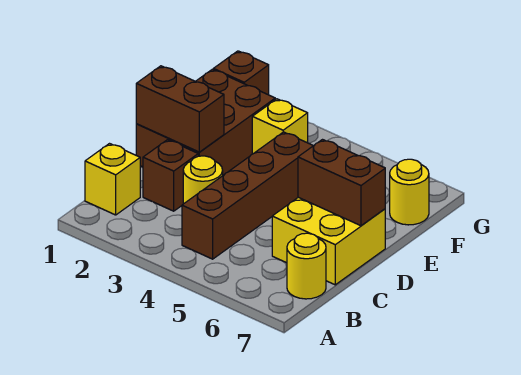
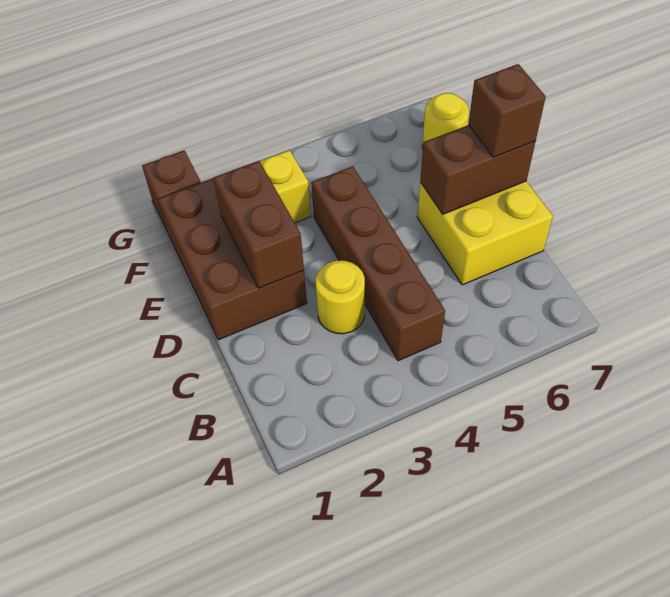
yellow brick B1 level 1 -> none
yellow round brick B7 level 1 -> none
brown brick C2 level 1 -> brown brick D7 level 3
brown brick D1:D2 level 2 -> brown brick D2:E2 level 2

